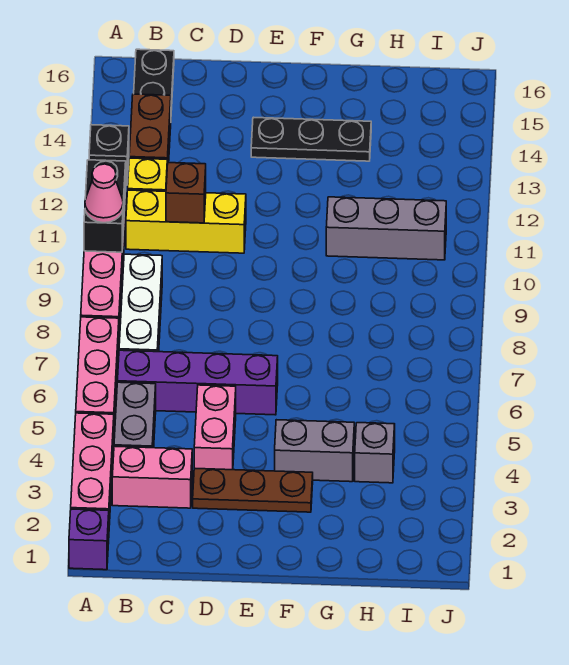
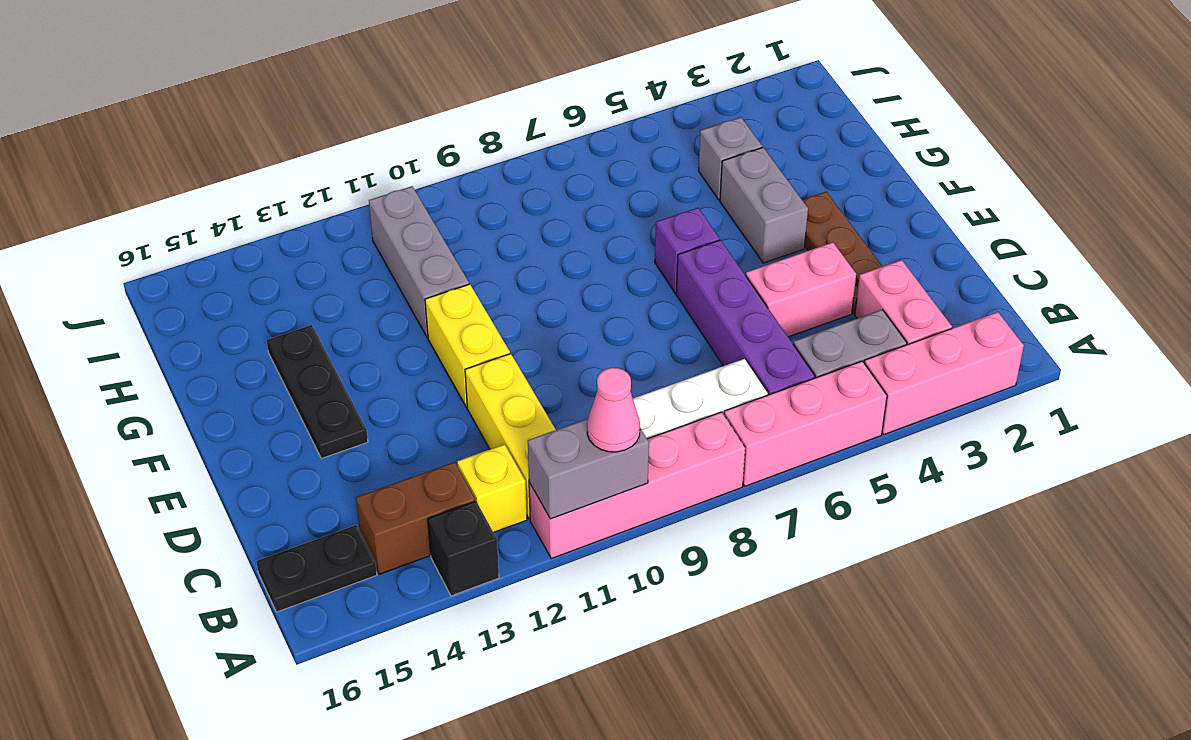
purple brick A1 level 1 -> purple brick F6 level 1
black brick A10:A11 level 2 -> grey brick A10:A11 level 2
brown brick C11 level 2 -> none
none -> yellow brick E11:F11 level 1

